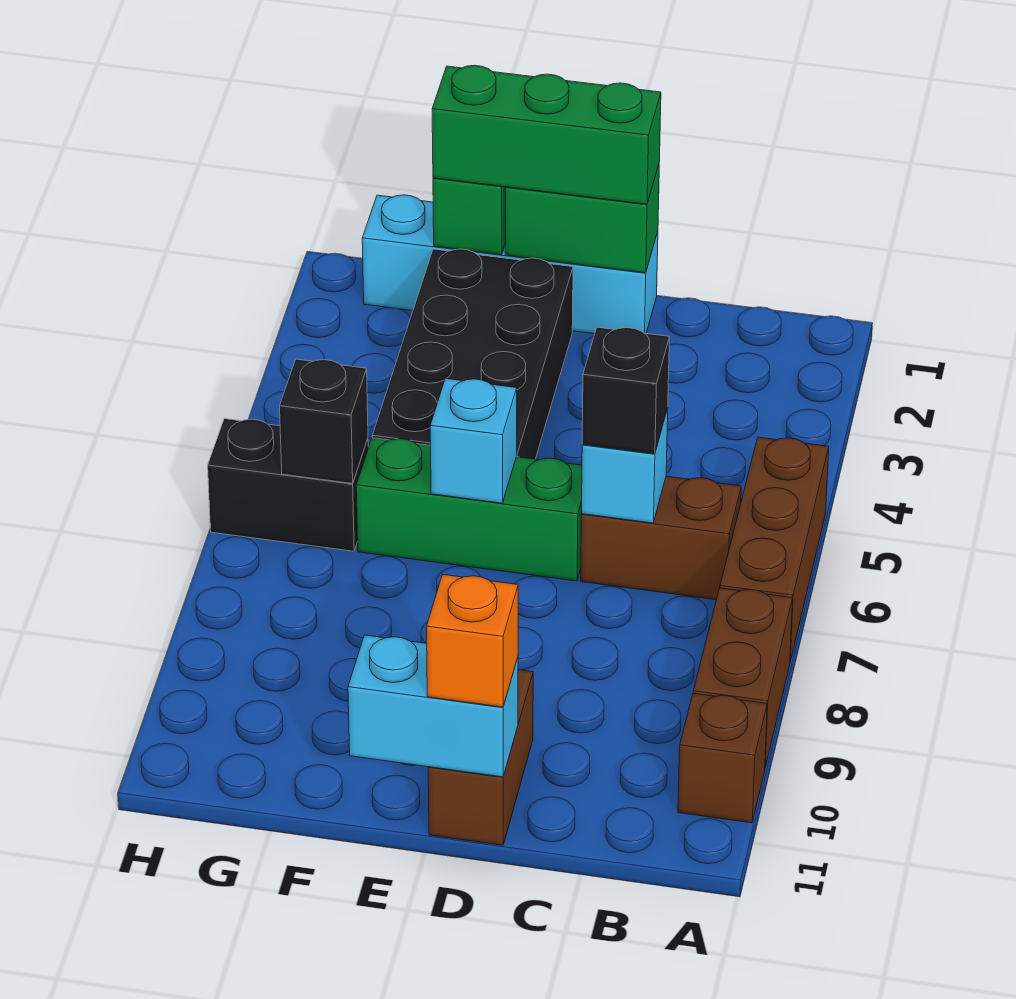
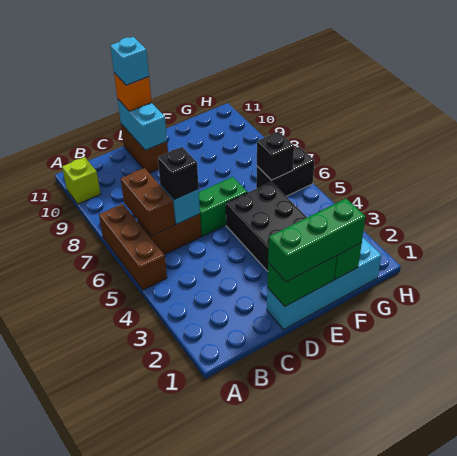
brown brick A8:A9 level 1 -> brown brick B6:B7 level 2
brown brick A10 level 1 -> lime brick A10 level 1
green brick D6:F6 level 1 -> green brick D6:E6 level 1
cyan brick D11:E11 level 2 -> cyan brick D10:D11 level 2
cyan brick E6 level 2 -> cyan brick D11 level 4

